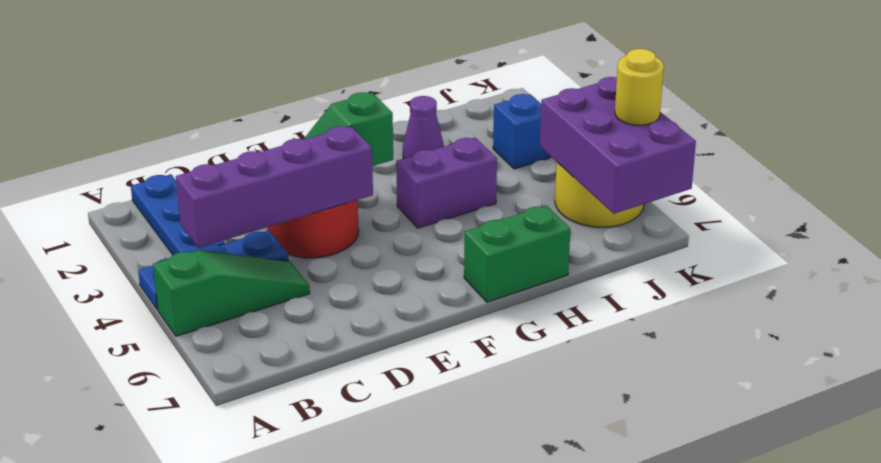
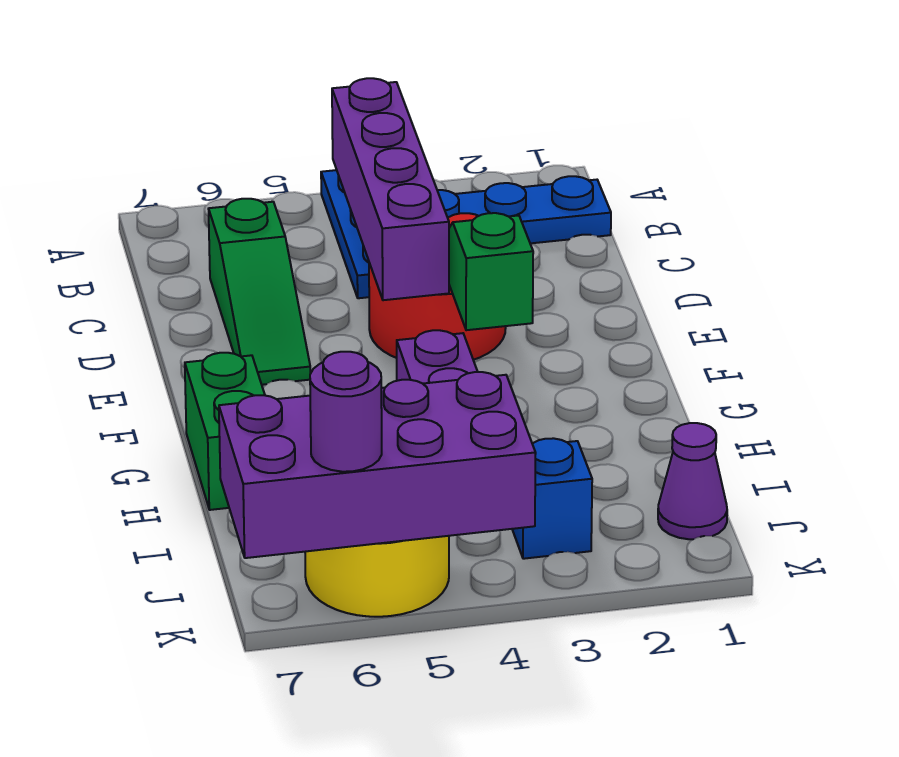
green slope A5:C5 level 1 top A -> green slope C6:E6 level 1 top C
purple cone H2 level 1 -> purple cone J1 level 1
purple brick J5:K7 level 2 -> purple brick J4:K7 level 2
yellow round brick K6 level 3 -> purple round brick K6 level 3

